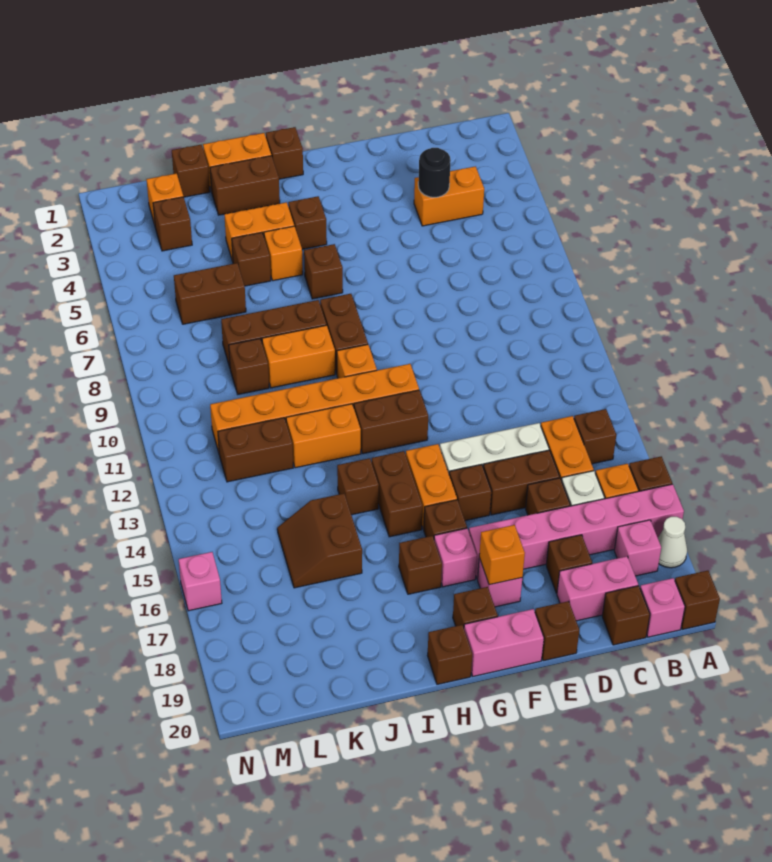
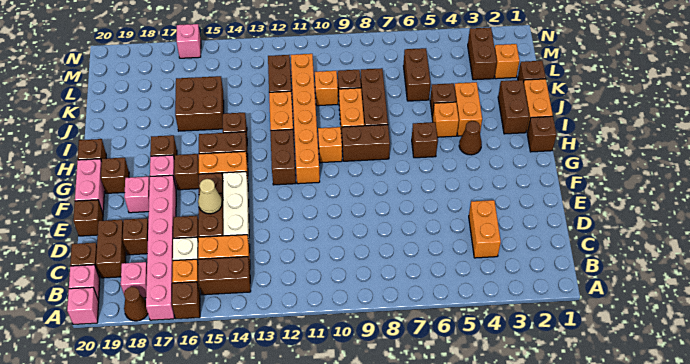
white cone A18 level 1 -> brown cone A18 level 1
brown brick A20 level 1 -> pink brick A20 level 1
brown brick B14 level 1 -> brown brick B14:B15 level 1
pink brick C19:D19 level 1 -> brown brick C19:D19 level 1
black round brick D4 level 2 -> none
none -> tan cone E15 level 2
orange brick F18 level 2 -> orange brick K10 level 1
brown brick H4 level 1 -> brown cone H4 level 1
brown slope J15:K16 level 1 top J -> brown brick J15:K16 level 1
brown brick L3 level 1 -> brown brick L3:M3 level 1

